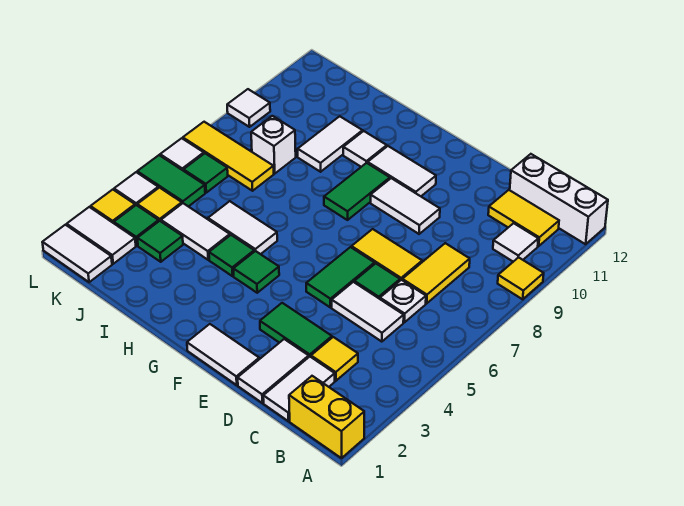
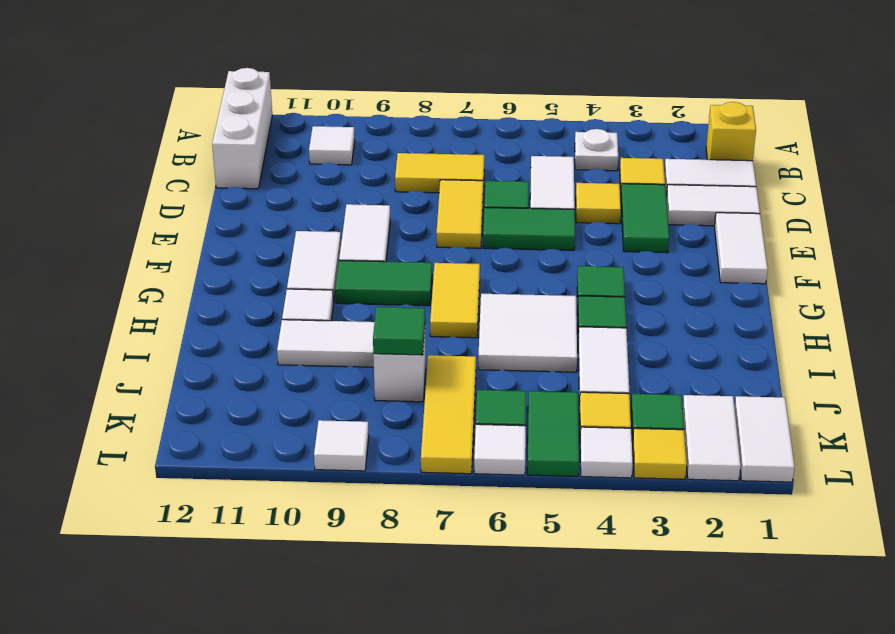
yellow brick A1:B1 level 1 -> yellow brick B1 level 1
yellow tile A9 level 1 -> yellow tile D4 level 1
yellow tile B11:C11 level 1 -> yellow tile G7:H7 level 1
white plate C6 level 1 -> white plate B4 level 1
white tile H5:I5 level 1 -> white tile H5:I6 level 1
green tile J3 level 1 -> green tile J8 level 2

